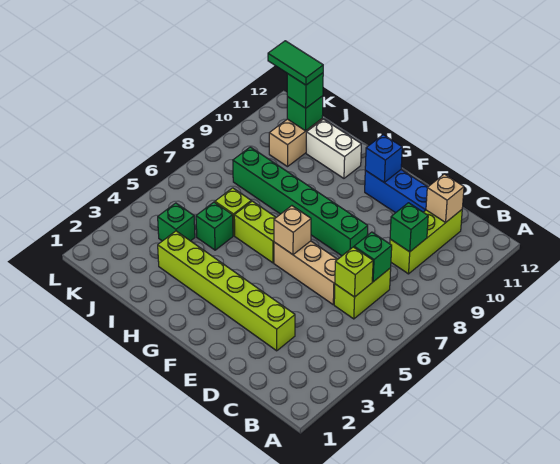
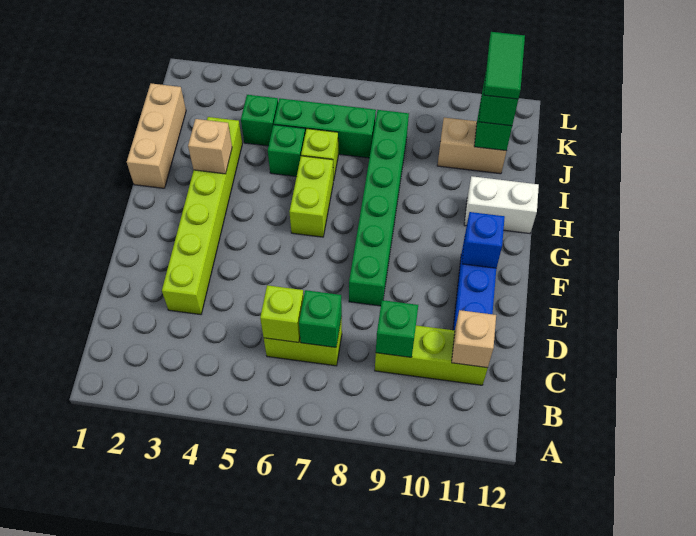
tan brick D6:F6 level 1 -> tan brick H1:J1 level 1
tan brick F6 level 2 -> tan brick H3 level 2
white brick H11:I11 level 1 -> white brick H11:H12 level 1
none -> green brick J5:J7 level 1

